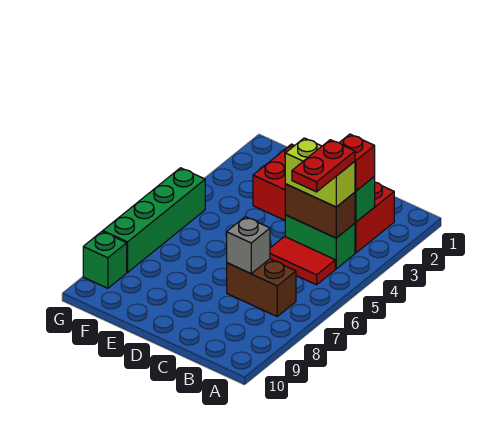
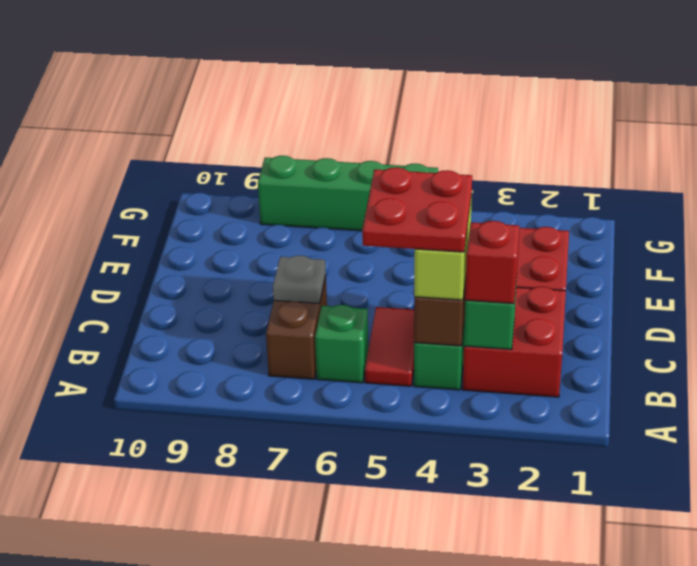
red plate B4:B5 level 4 -> red plate B4:C5 level 4
grey brick C7 level 2 -> grey plate C7 level 2
green brick G9 level 1 -> green brick B6 level 1

